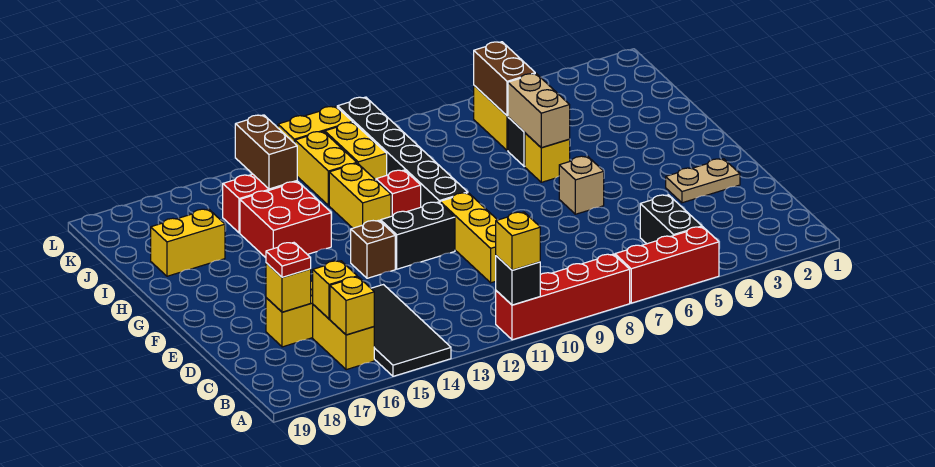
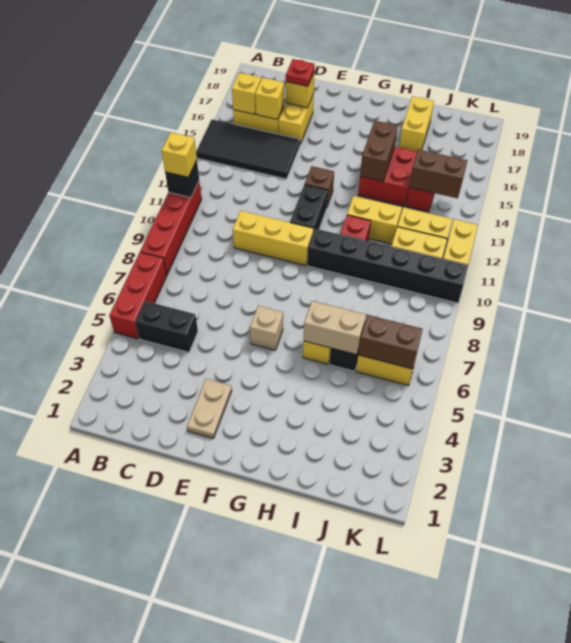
none -> brown brick H14:H15 level 2

